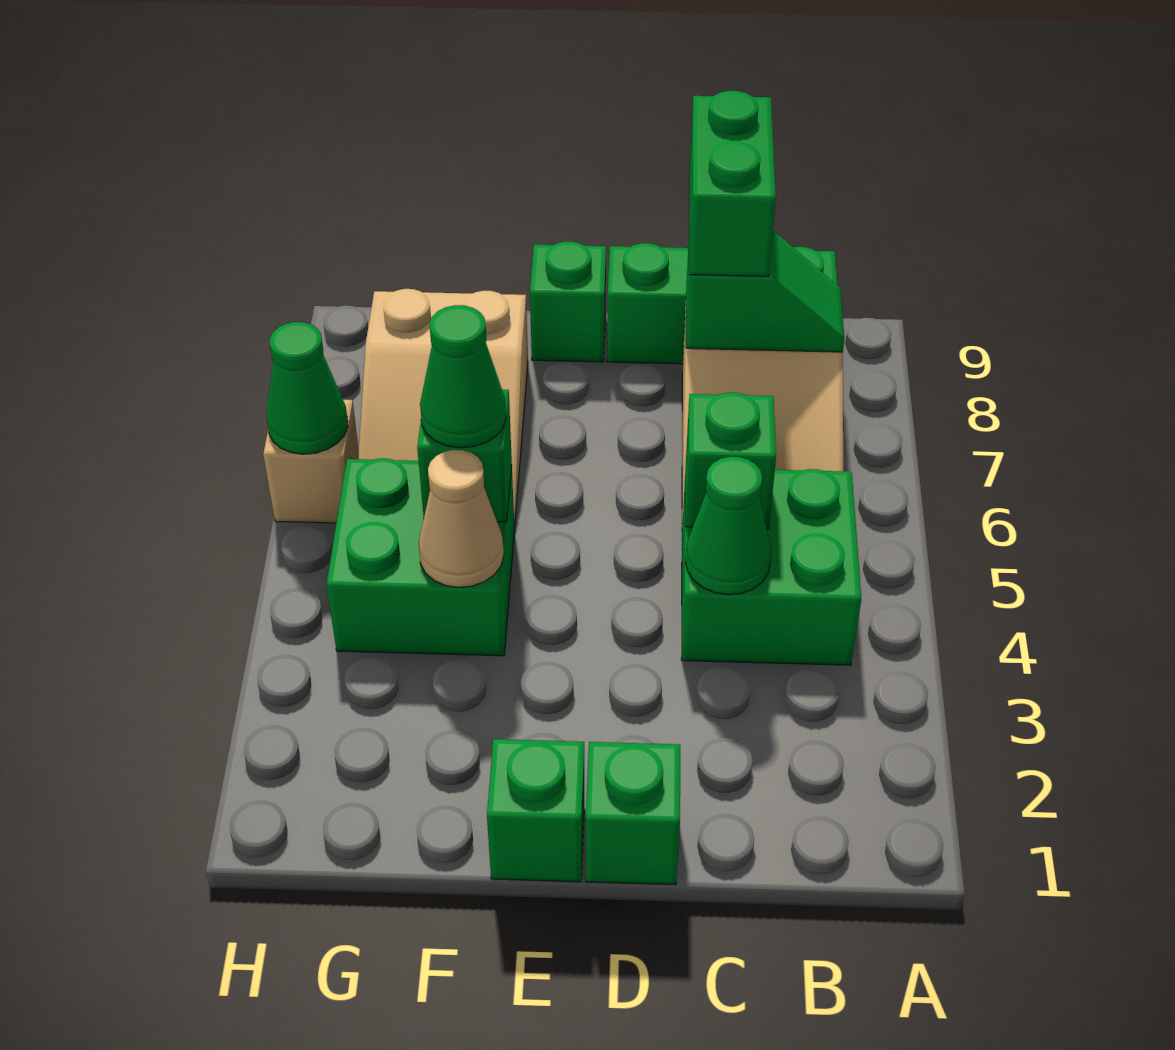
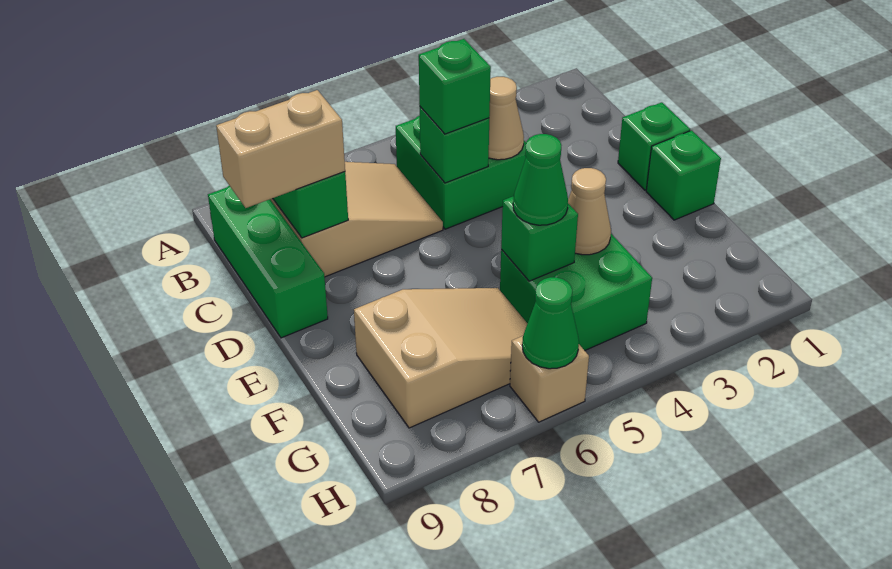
green cone C4 level 2 -> tan cone C4 level 2
green brick C8:C9 level 3 -> tan brick C8:C9 level 3
green brick E9 level 1 -> green brick C5 level 3

